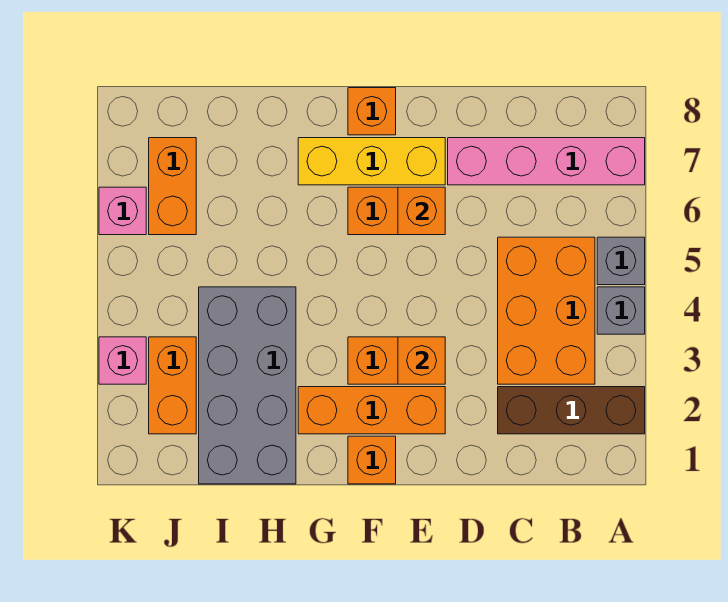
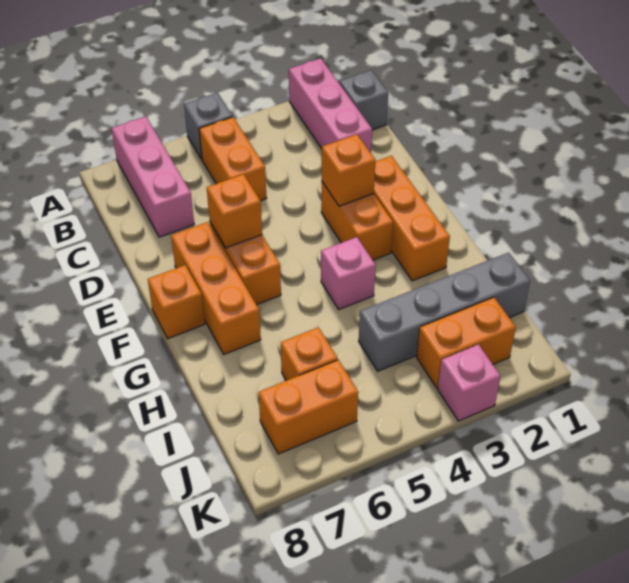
brown brick A2:C2 level 1 -> pink brick A2:C2 level 1
grey brick A4 level 1 -> grey brick B1 level 1
pink brick A7:D7 level 1 -> pink brick A7:C7 level 1
orange brick B3:C5 level 1 -> orange brick B5:C5 level 1
yellow brick E7:G7 level 1 -> orange brick E7:G7 level 1
orange brick F1 level 1 -> orange brick I6 level 1
grey brick H1:I4 level 1 -> grey brick I1:I4 level 1
pink brick K6 level 1 -> pink brick G4 level 1

